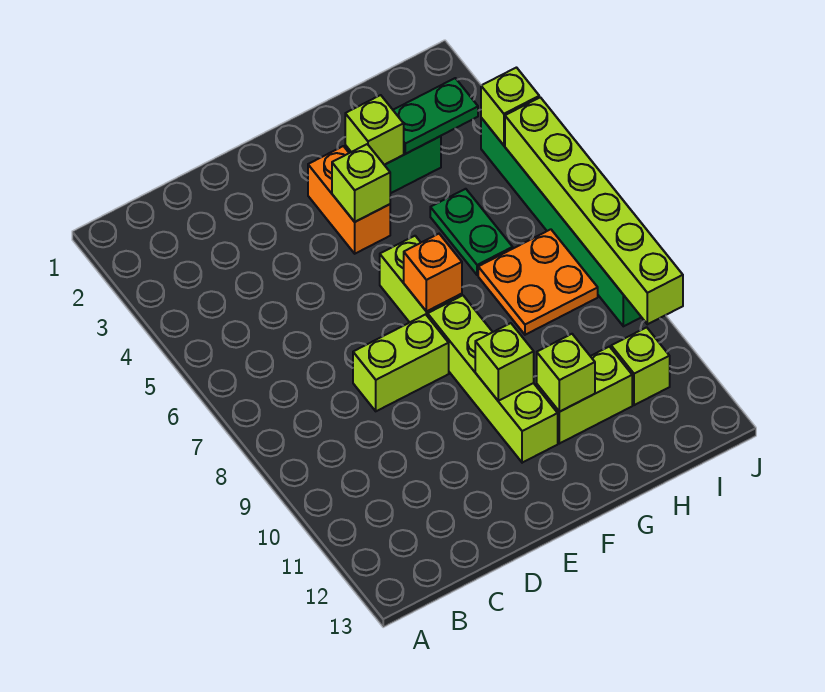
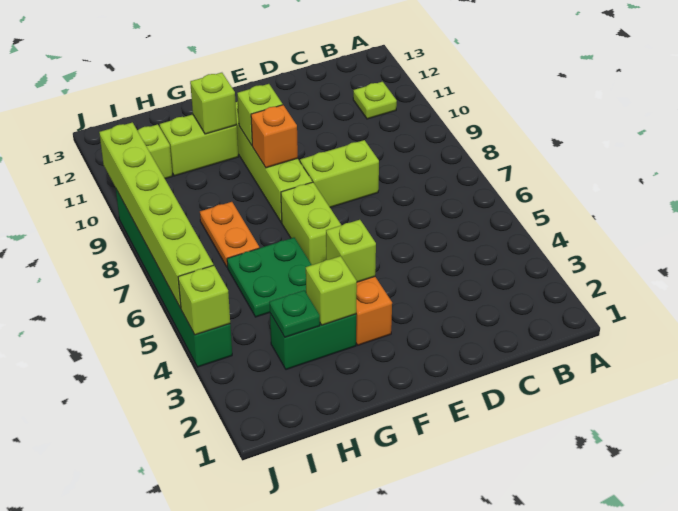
none -> lime plate B11 level 1
orange brick F7 level 2 -> orange brick F9 level 2
green plate H3:I3 level 2 -> green plate H3 level 2
green plate H5:H6 level 1 -> green plate G5:H6 level 1
orange plate H7:I8 level 1 -> orange plate H7:H8 level 1

